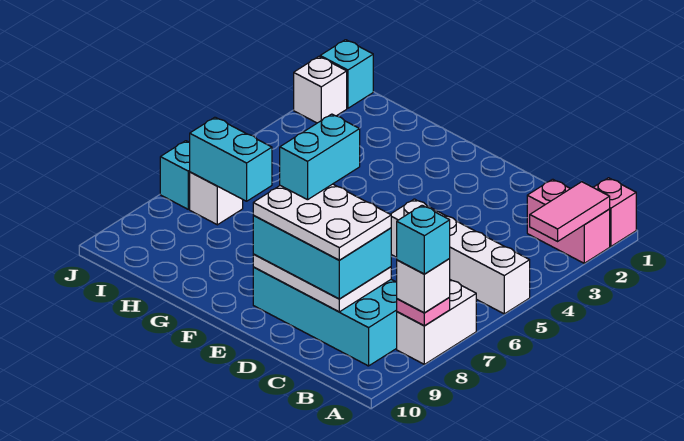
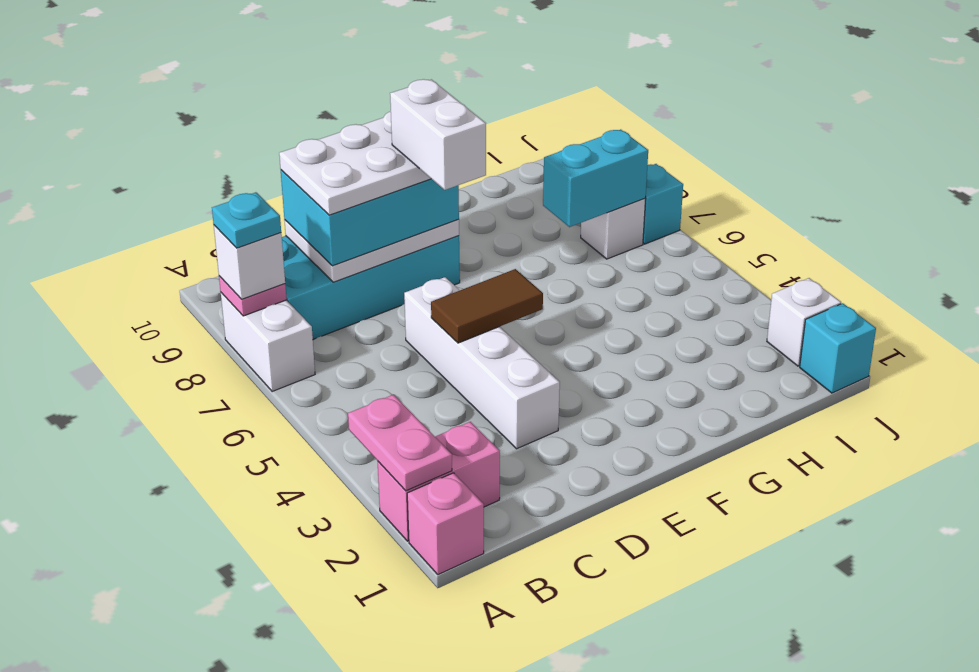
pink tile A2:A3 level 2 -> pink plate A2:A3 level 2
white brick A5:D5 level 1 -> white brick D3:D6 level 1
cyan brick A8 level 4 -> cyan plate A8 level 4
none -> brown tile D5:E5 level 2
cyan brick E7:E8 level 5 -> white brick E7:E8 level 5

